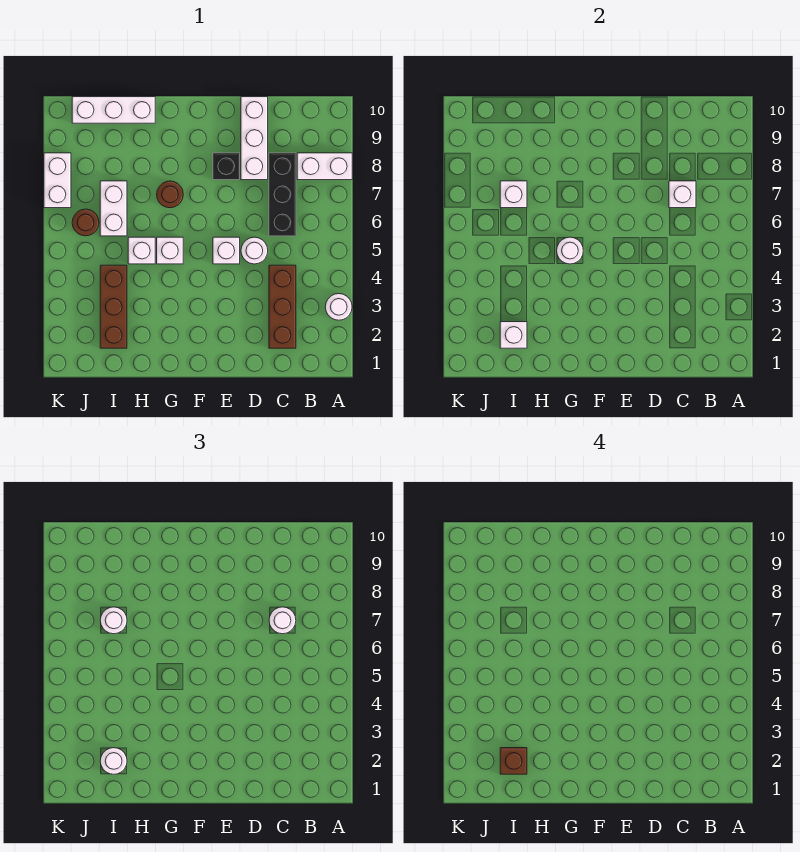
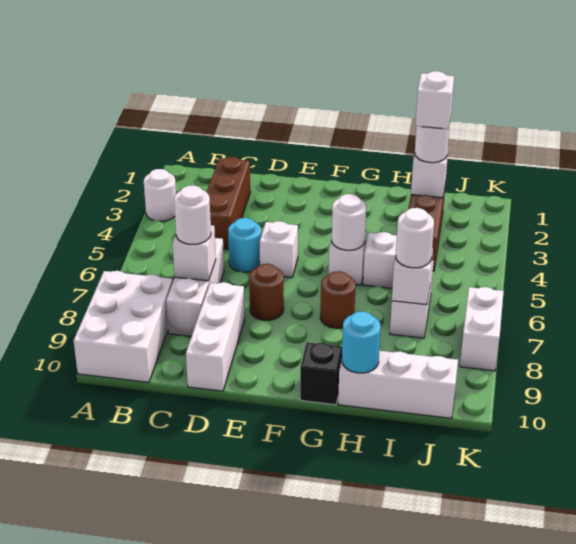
white brick A8:B8 level 1 -> white brick A8:B10 level 1
black brick C6:C8 level 1 -> white brick C6:C8 level 1
white round brick D5 level 1 -> cyan round brick D5 level 1
black brick E8 level 1 -> black brick G10 level 1
none -> cyan round brick H10 level 2
brown brick I2 level 4 -> white brick I2 level 4
brown round brick J6 level 1 -> brown round brick E7 level 1

